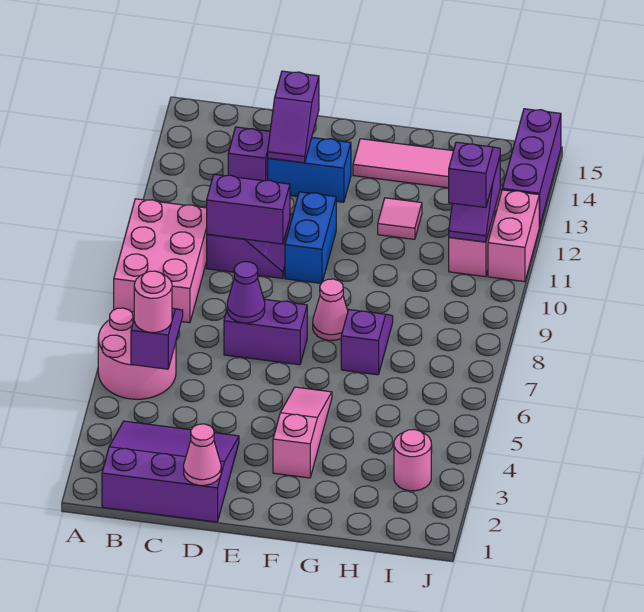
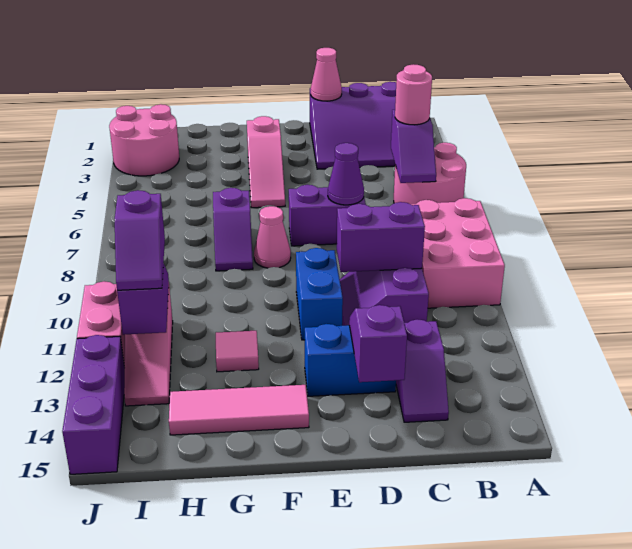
pink round brick I3 level 1 -> pink round brick I2:J3 level 1

